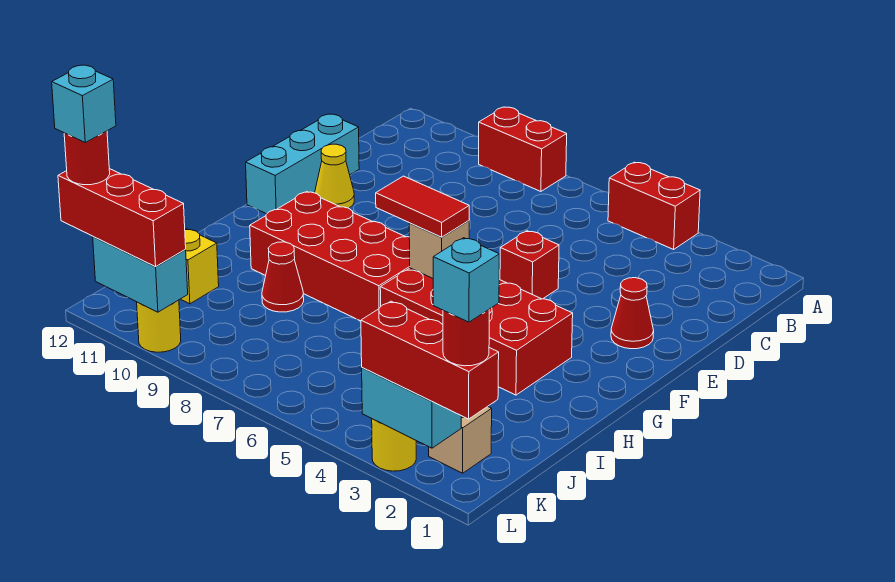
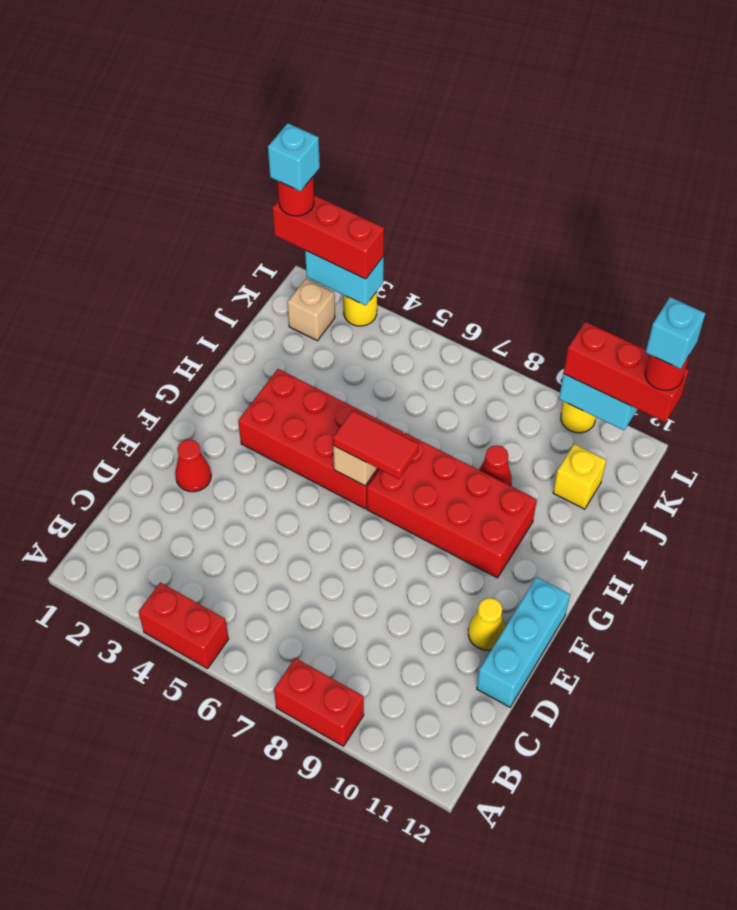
red brick E5 level 1 -> none

